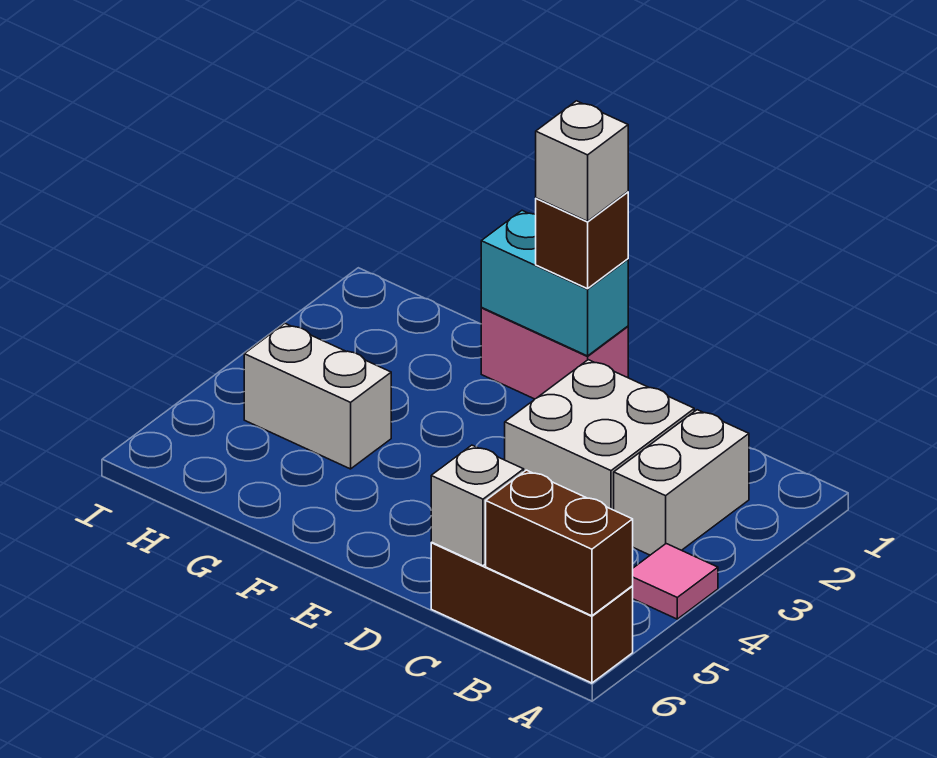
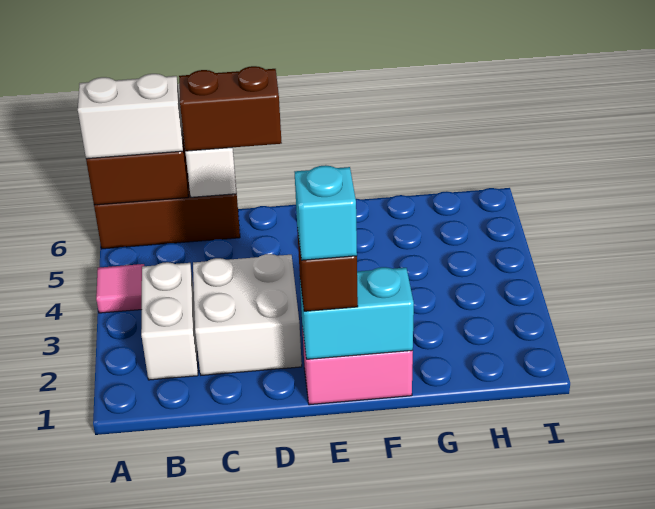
none -> brown brick C6:D6 level 3
white brick E1 level 4 -> cyan brick E1 level 4
white brick G4:H4 level 1 -> white brick A6:B6 level 3

